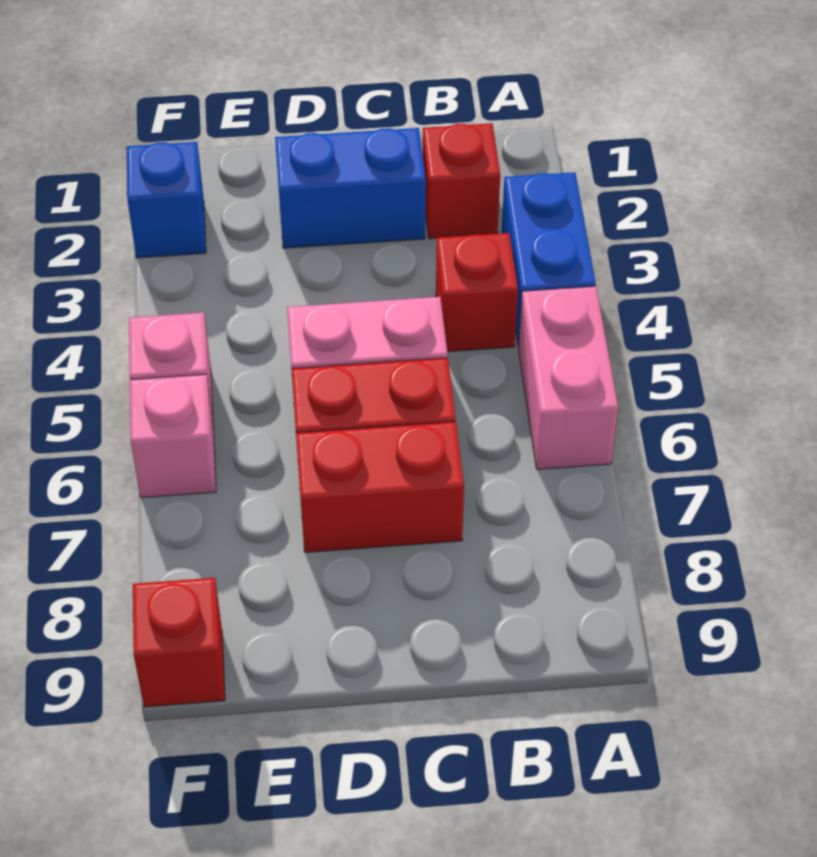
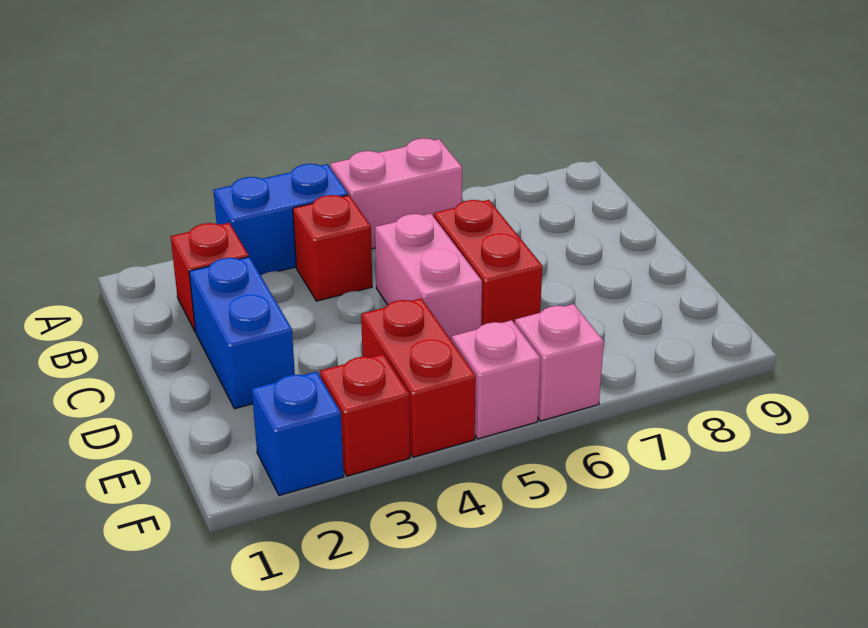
red brick C7:D7 level 1 -> red brick E4:F4 level 1
red brick F9 level 1 -> red brick F3 level 1

